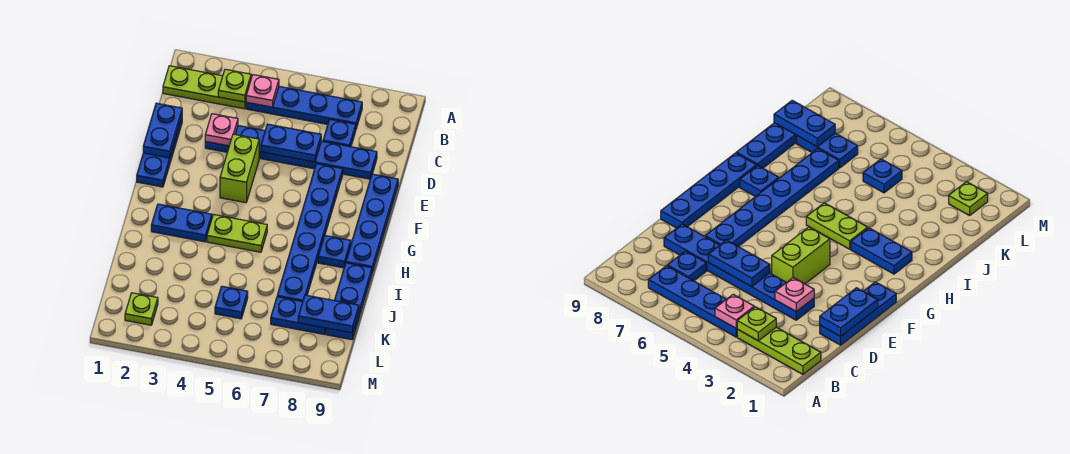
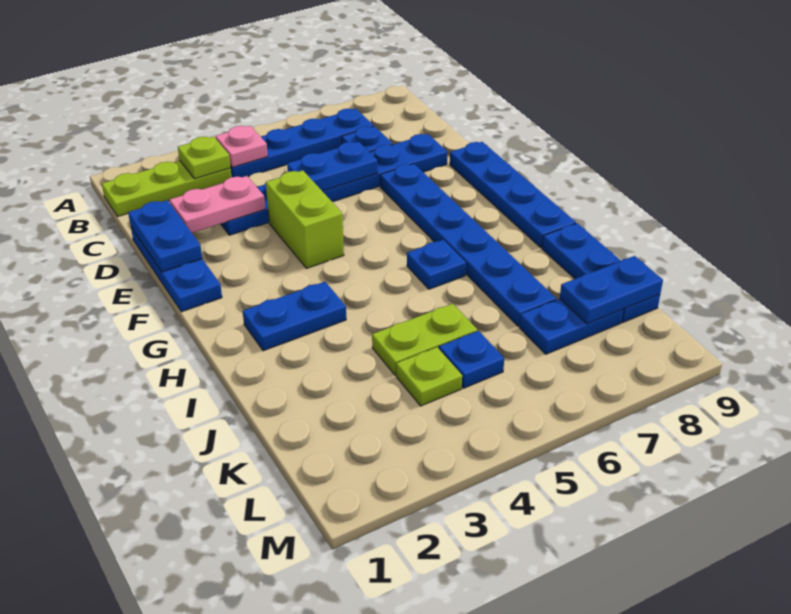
pink plate D3 level 2 -> pink plate D2:D3 level 2
lime plate H4:H5 level 1 -> lime plate J4:J5 level 1
blue plate H8 level 1 -> blue plate H6 level 1
lime plate L2 level 1 -> lime plate K4 level 1

